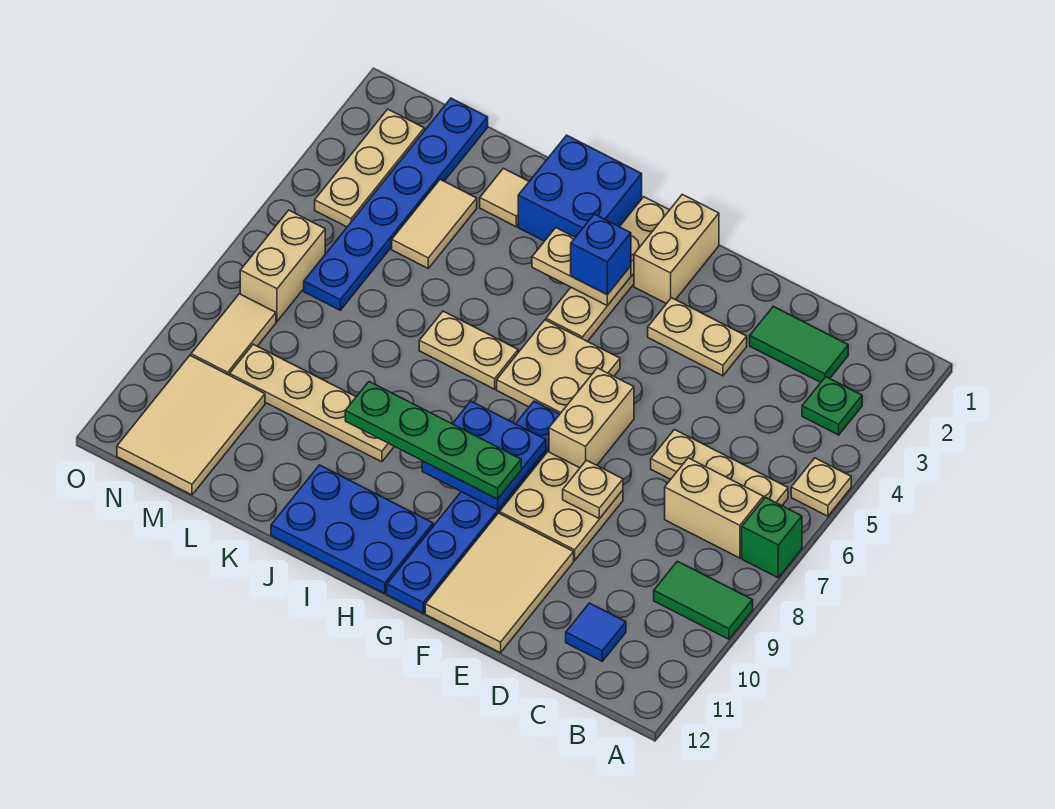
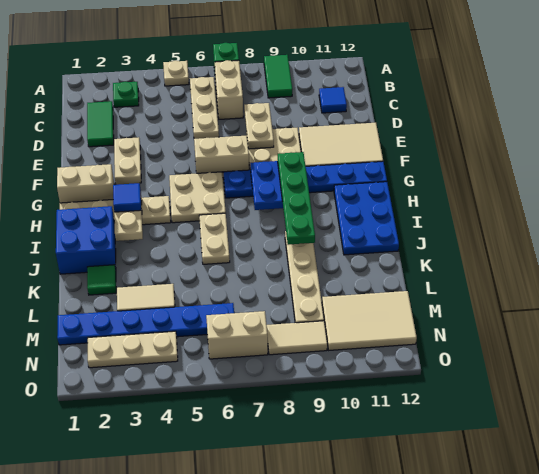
tan plate E8 level 2 -> tan plate D8:E8 level 2
blue brick H3 level 3 -> blue tile H3 level 3
tan tile K2 level 1 -> green tile K2 level 1

